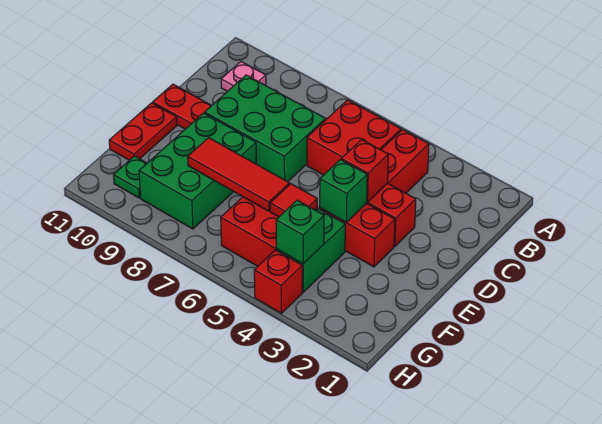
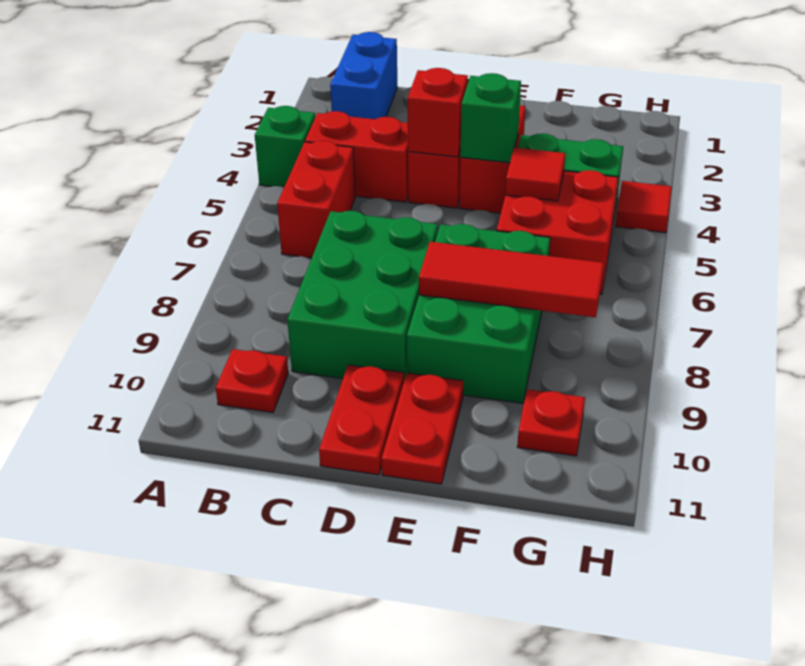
none -> blue brick B1:B2 level 1
red brick B5:C6 level 1 -> red brick B5:B6 level 1
pink plate B10 level 1 -> red plate B10 level 1
green brick E8:G9 level 1 -> green brick E7:F9 level 1
red plate E11:F11 level 1 -> red plate E10:E11 level 1
red tile F6:F8 level 2 -> red tile E8:G8 level 2
green brick G4 level 2 -> green brick A4 level 1
green plate G10 level 1 -> red plate G10 level 1
red brick H4 level 1 -> red tile H4 level 1

